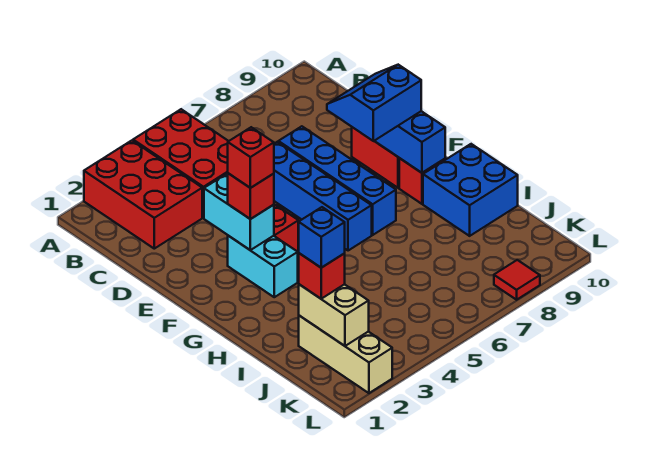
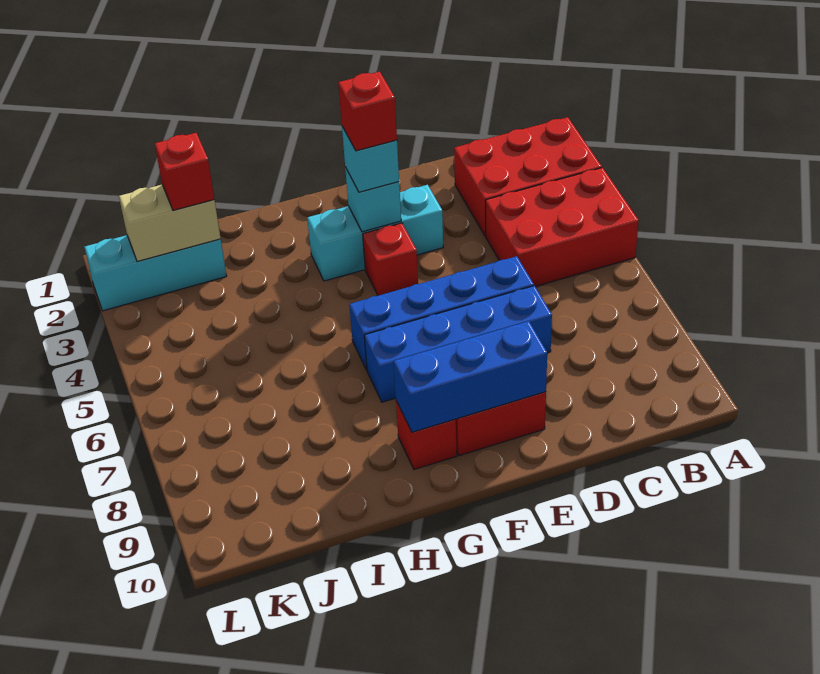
cyan brick E3:F3 level 2 -> cyan brick F3 level 2
blue slope E8:F9 level 3 top F -> none
cyan brick F3:G3 level 1 -> cyan brick E3:G3 level 1
red brick F3 level 3 -> cyan brick F3 level 3
blue brick H9:I10 level 1 -> none
tan brick J2:L2 level 1 -> cyan brick J2:L2 level 1
blue brick J2 level 4 -> none
red tile L8 level 1 -> none

